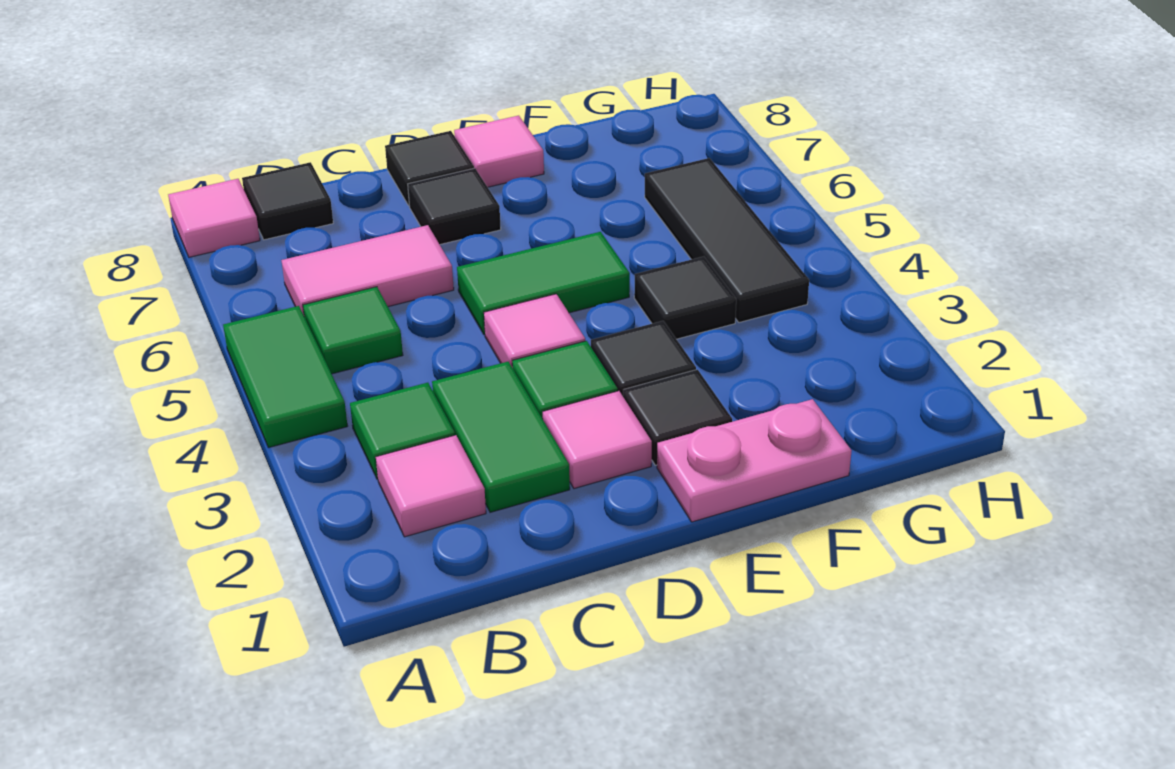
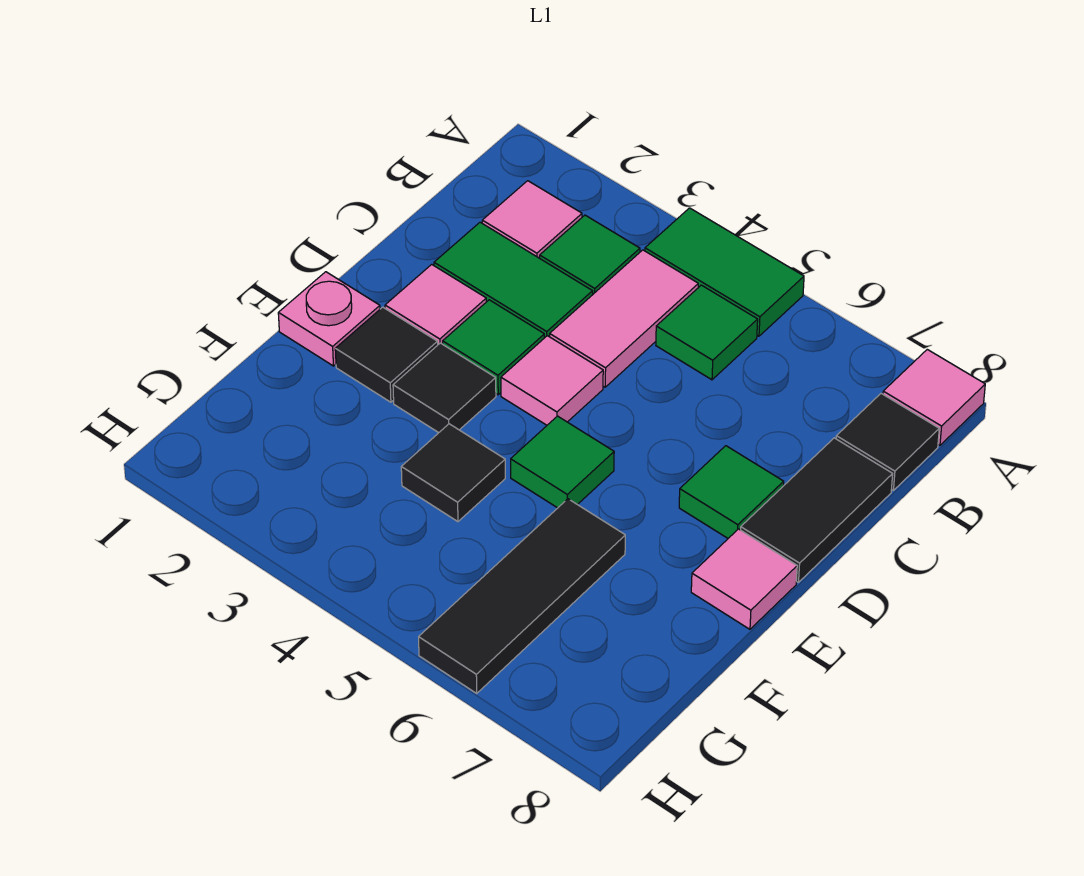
pink tile B6:C6 level 1 -> pink tile B4:C4 level 1
green tile D5:E5 level 1 -> green tile E5 level 1
black tile D7 level 1 -> green tile D7 level 1
black tile D8 level 1 -> black tile C8:D8 level 1
pink plate E1:F1 level 1 -> pink plate E1 level 1
black tile G4:G6 level 1 -> black tile F6:H6 level 1

